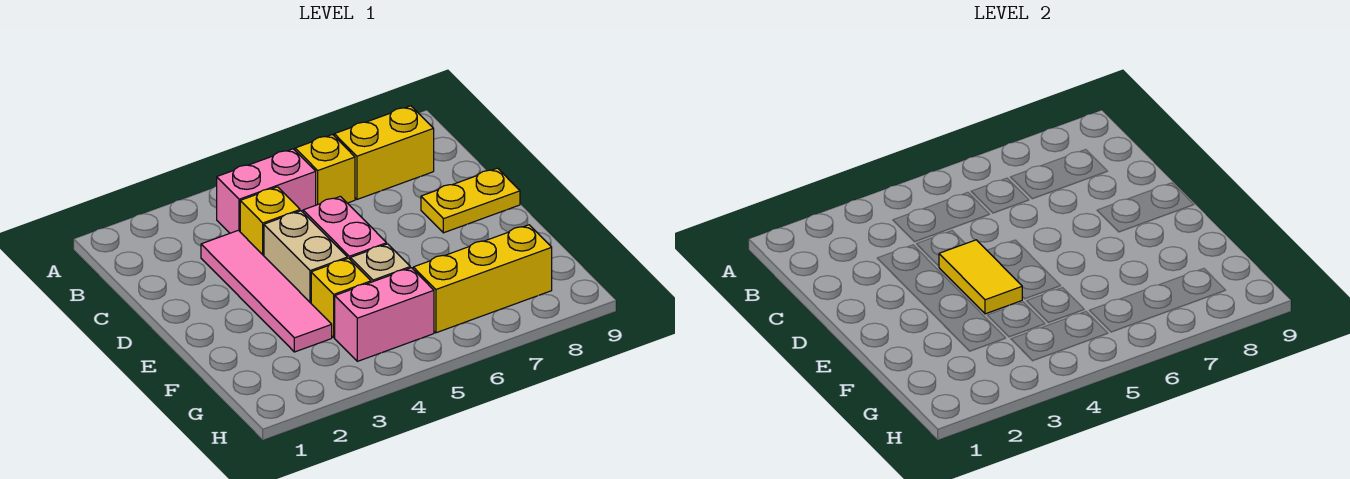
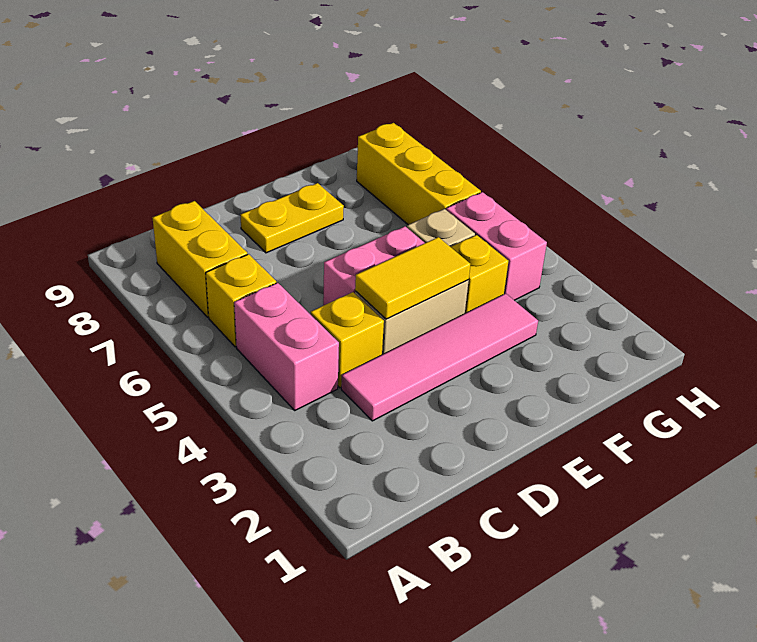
yellow plate D8:D9 level 1 -> yellow plate D8:E8 level 1

